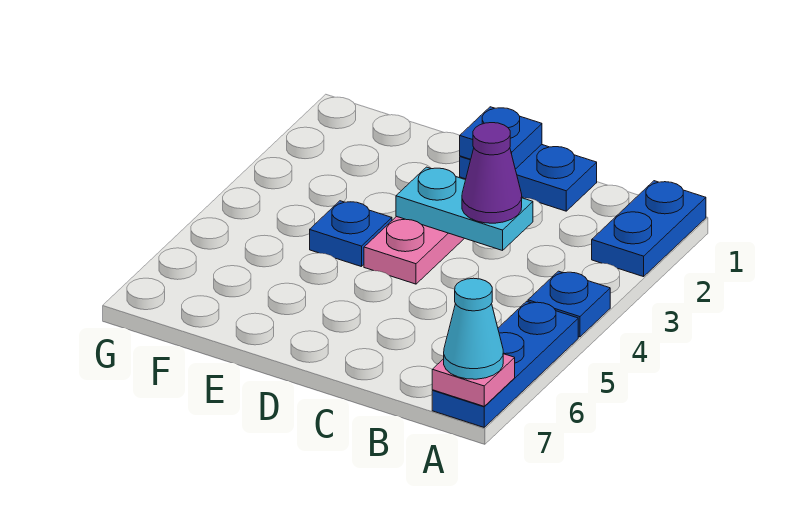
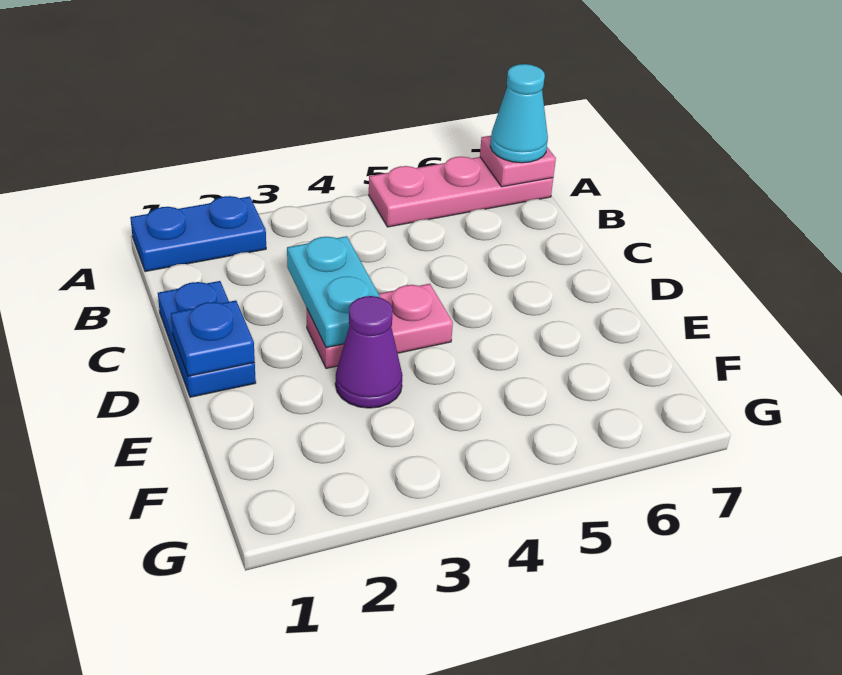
blue plate A4 level 1 -> none
blue plate A5:A7 level 1 -> pink plate A5:A7 level 1
purple cone C3 level 3 -> purple cone E3 level 1
blue plate E4 level 1 -> none

